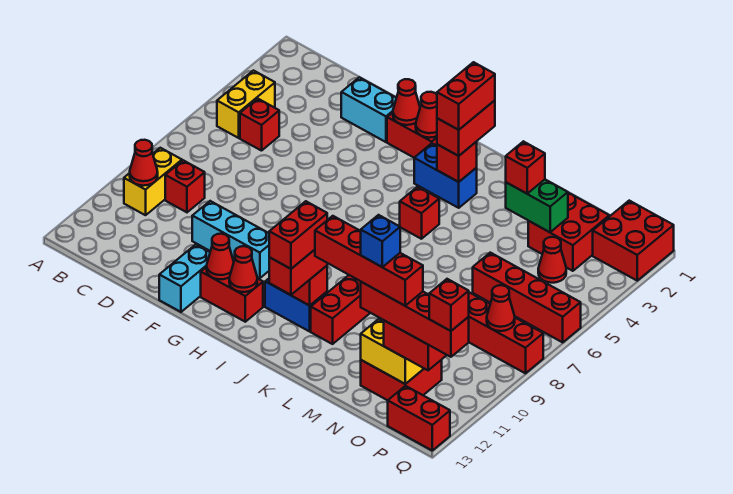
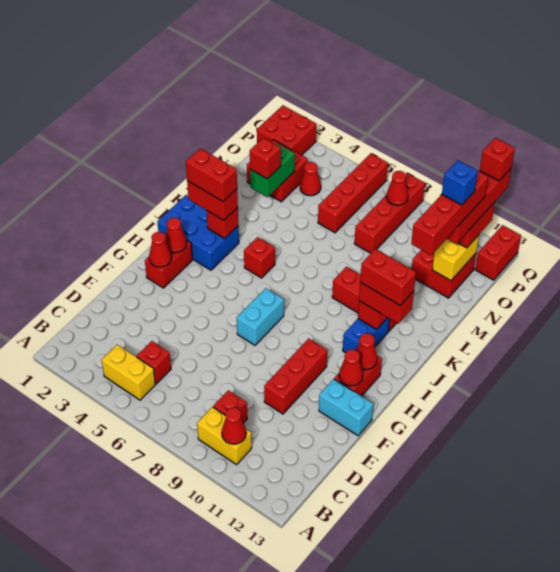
cyan brick E2:F2 level 1 -> cyan brick G7:H7 level 1
cyan brick E10:G10 level 1 -> red brick E10:G10 level 1
blue brick I3:J3 level 1 -> blue brick I1:J3 level 1

